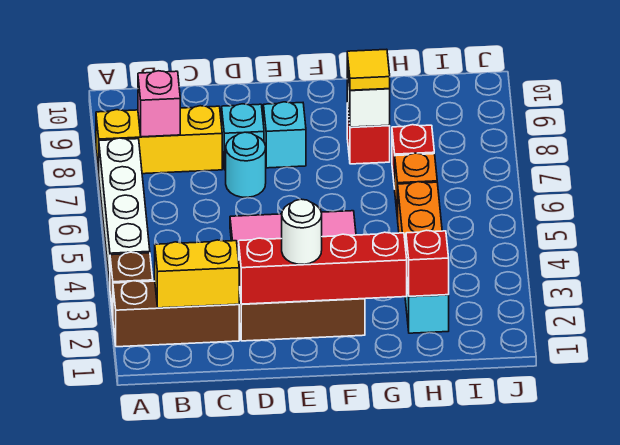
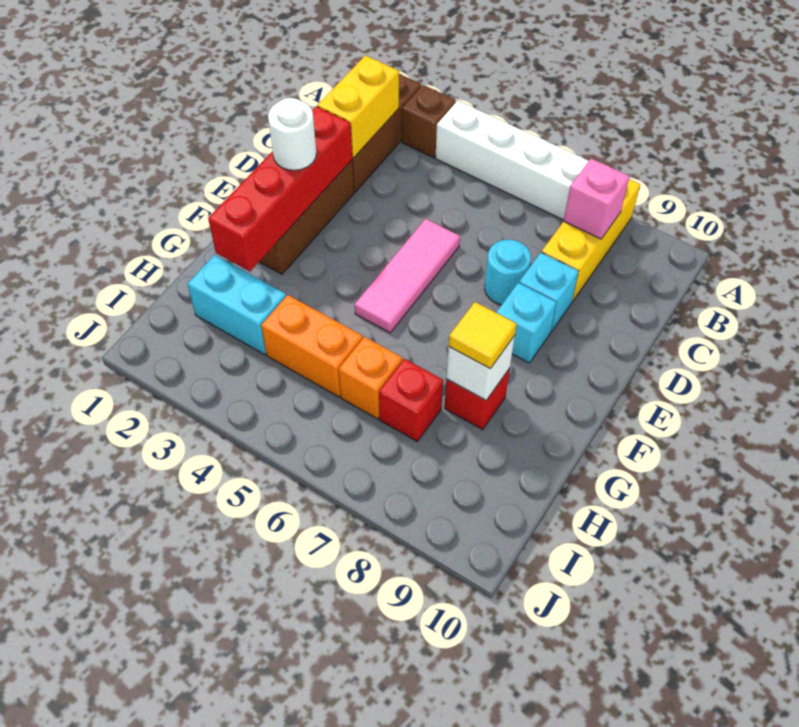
red brick H2 level 2 -> none

